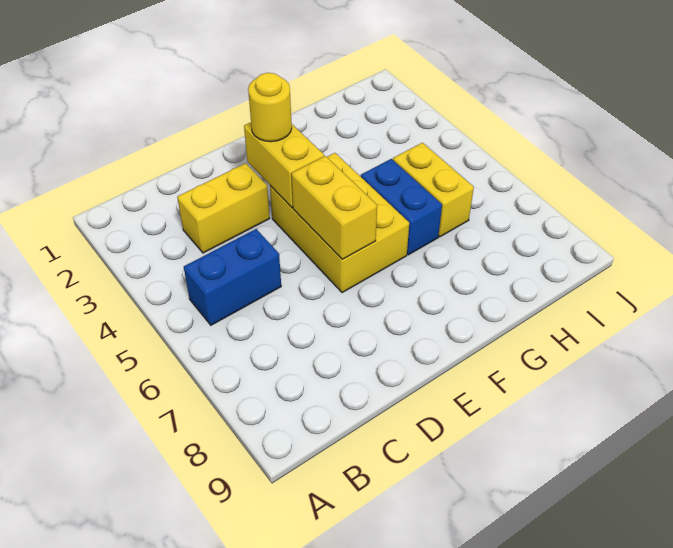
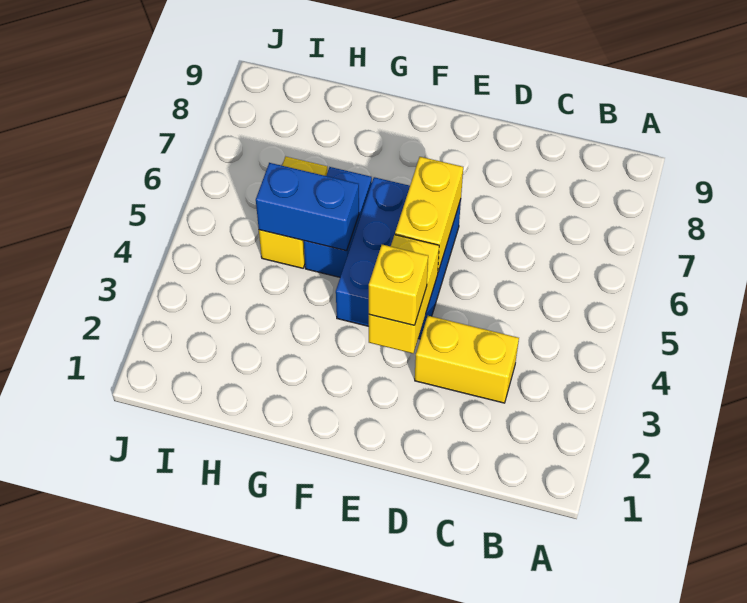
blue brick B5:C5 level 1 -> blue brick G5:H5 level 2
yellow round brick E3 level 3 -> yellow brick E3 level 3
yellow brick E4:F6 level 1 -> blue brick E4:F6 level 1

